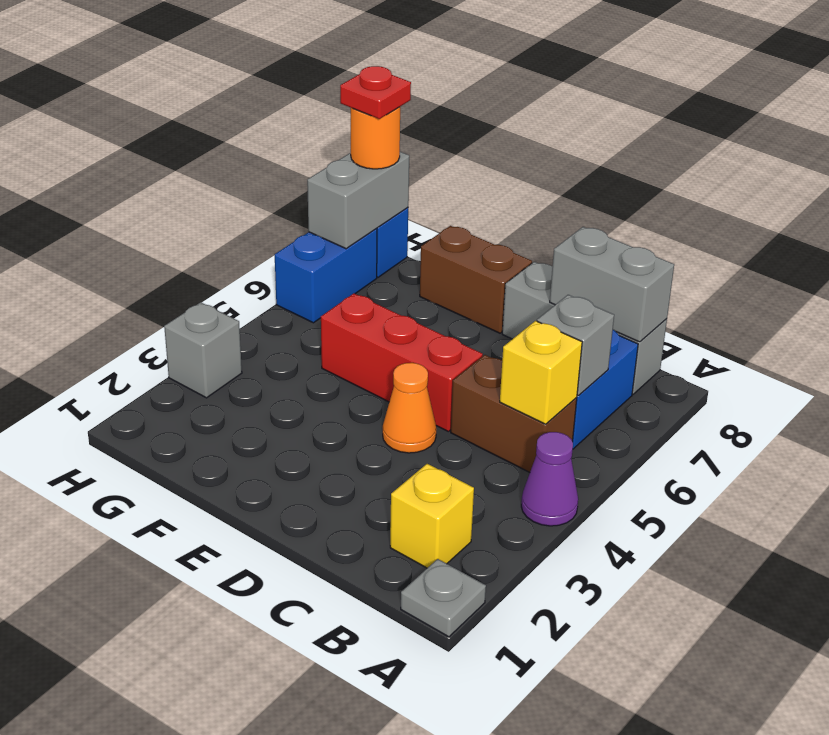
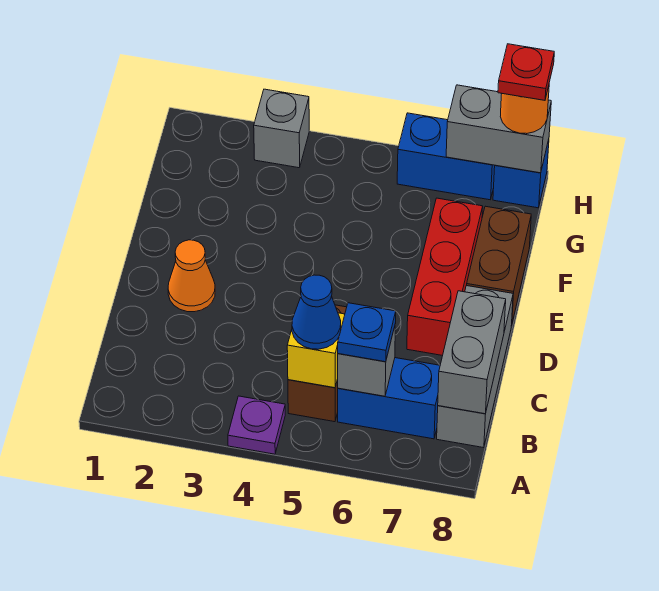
grey plate A1 level 1 -> none
purple cone A4 level 1 -> purple plate A4 level 1
yellow brick B2 level 1 -> none
none -> blue cone B5 level 3
none -> blue plate B6 level 3
orange cone D4 level 1 -> orange cone D2 level 1
red brick D5:F5 level 1 -> red brick D7:F7 level 1

